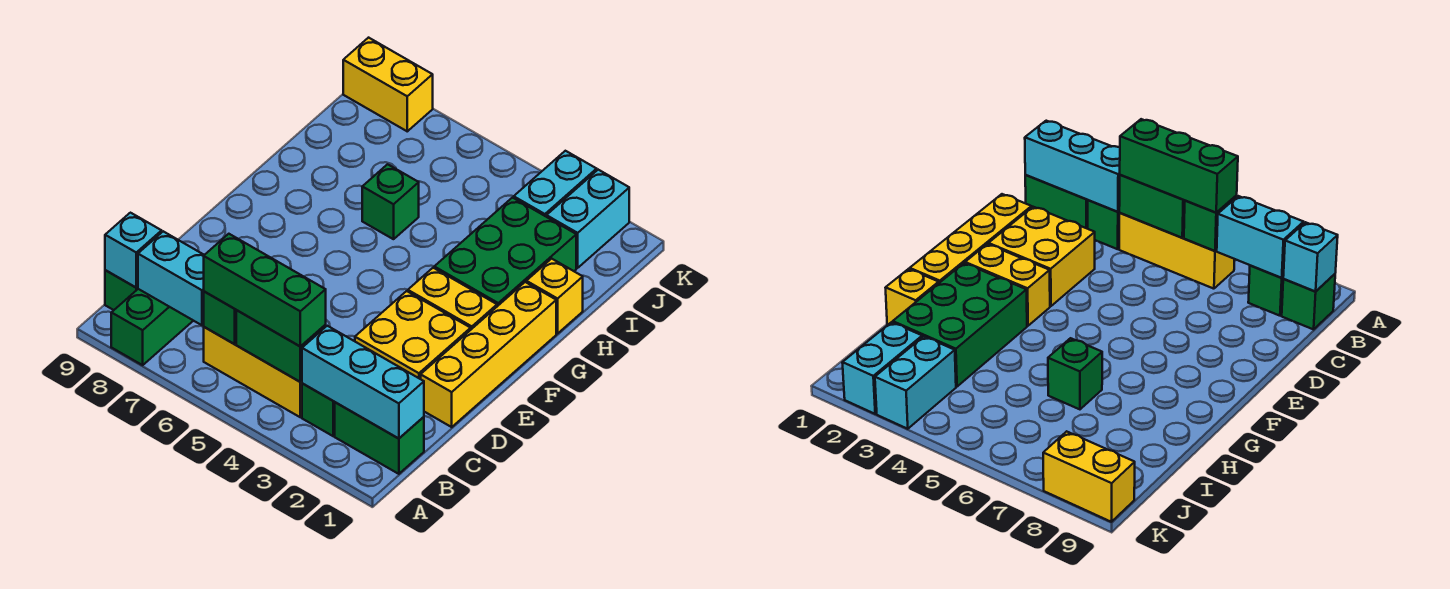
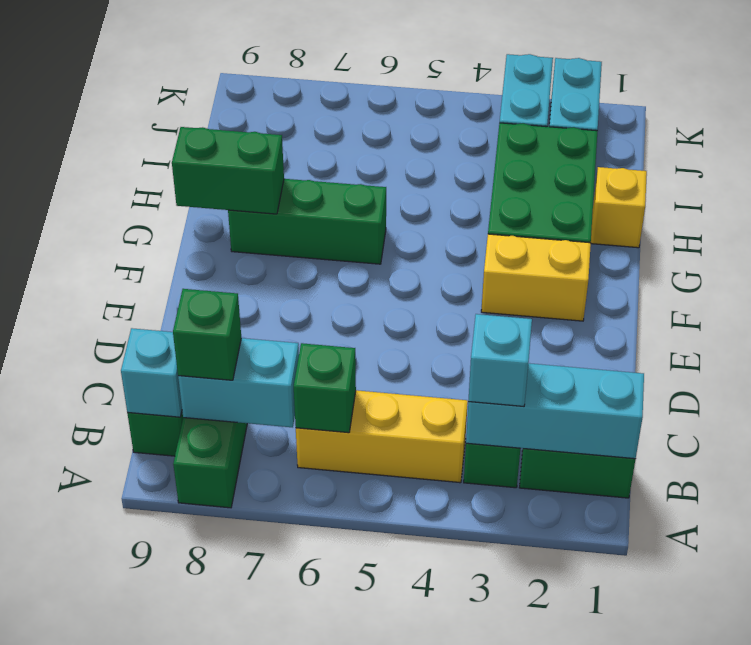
none -> cyan brick B3 level 3
green brick B4:B5 level 2 -> green brick G8:G9 level 2
green brick B4:B6 level 3 -> green brick G6:G8 level 1
yellow brick D1:G1 level 1 -> none
yellow brick D2:E3 level 1 -> none
green brick H6 level 1 -> green brick B8 level 3
yellow brick K8:K9 level 1 -> none

